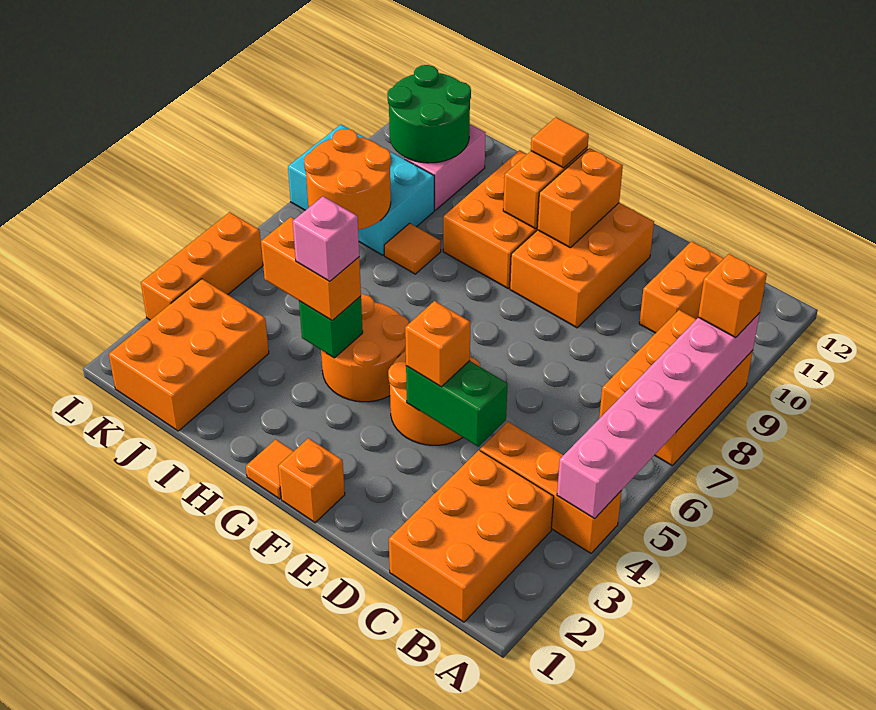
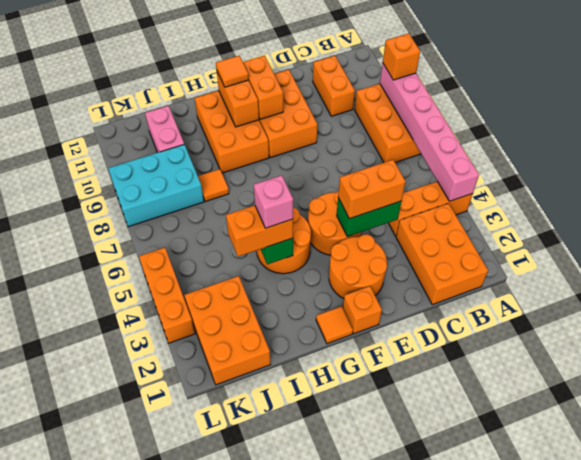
orange brick E4 level 3 -> orange brick D4:E4 level 3
orange round brick J7:K8 level 2 -> orange round brick E2:F3 level 1
green round brick J10:K11 level 2 -> none

